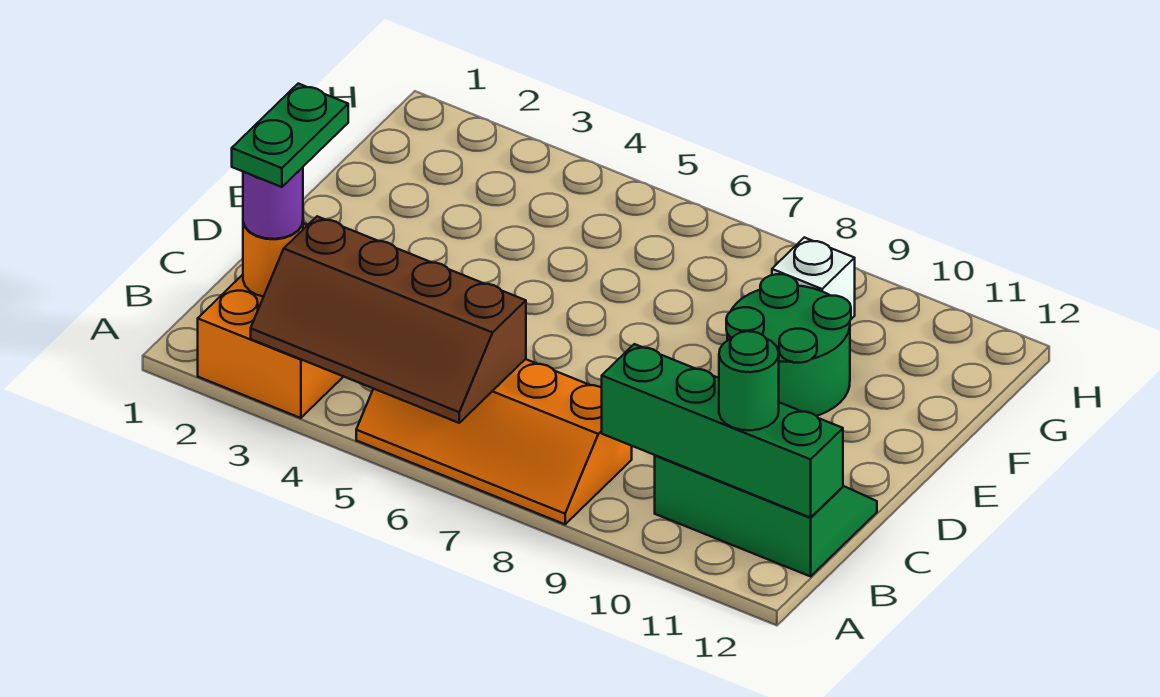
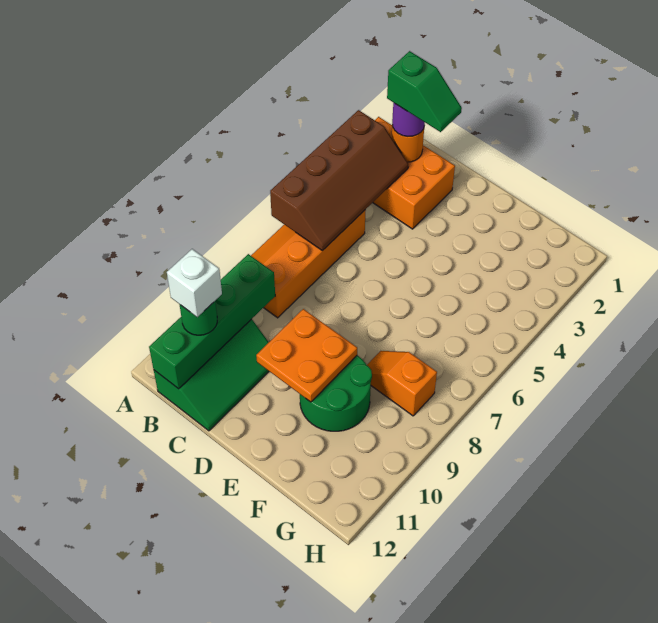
brown slope A3:B6 level 2 top B -> brown slope A3:B6 level 2 top A
green plate B2:C2 level 4 -> green slope B2:C2 level 4 top B
none -> orange plate D9:E10 level 2
none -> orange slope F8:G8 level 1 top G
white brick G9 level 1 -> white brick B11 level 4

